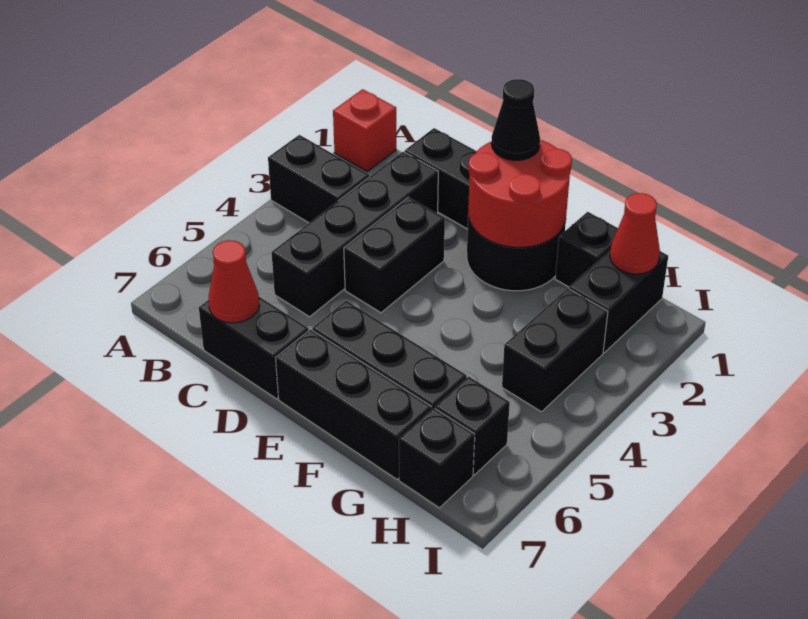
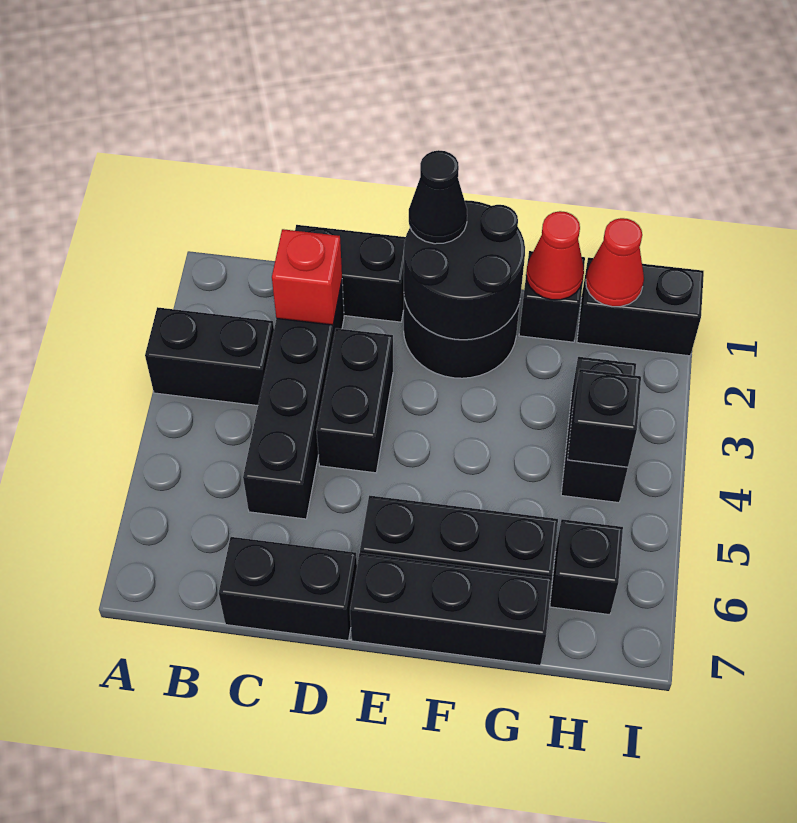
red brick A1 level 1 -> red brick C2 level 2
red cone C7 level 2 -> red cone G1 level 2
red round brick E1:F2 level 2 -> black round brick E1:F2 level 2
black brick H1:H2 level 1 -> black brick H1:I1 level 1
black brick H7 level 1 -> black brick H4 level 2

